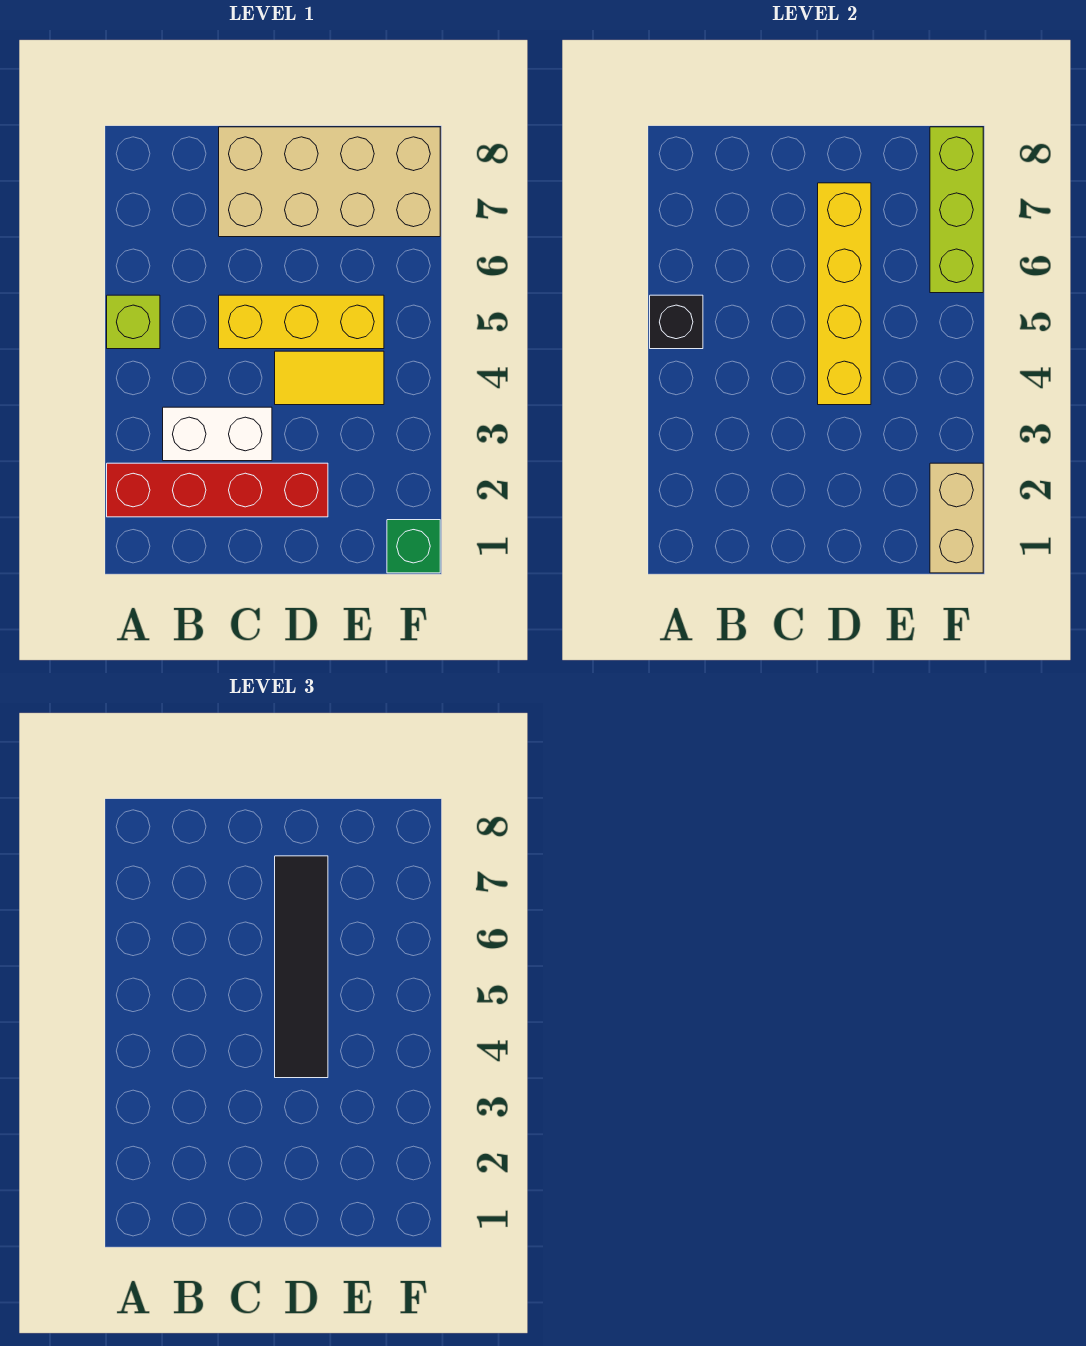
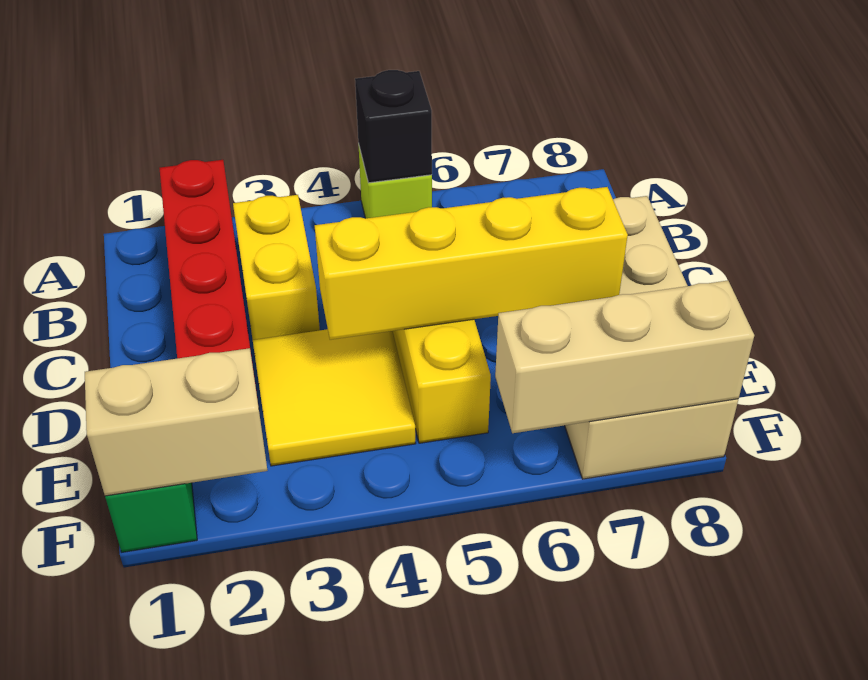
white brick B3:C3 level 1 -> yellow brick B3:C3 level 1
yellow tile D4:E4 level 1 -> yellow tile D3:E4 level 1
black tile D4:D7 level 3 -> none
lime brick F6:F8 level 2 -> tan brick F6:F8 level 2

